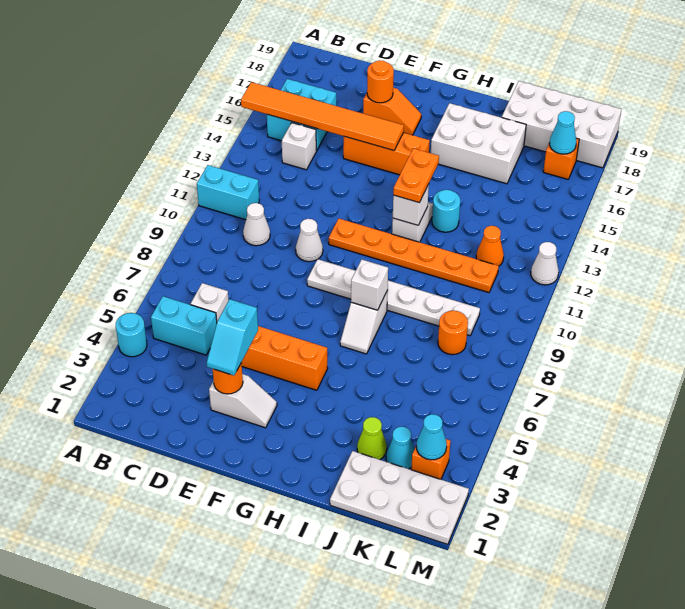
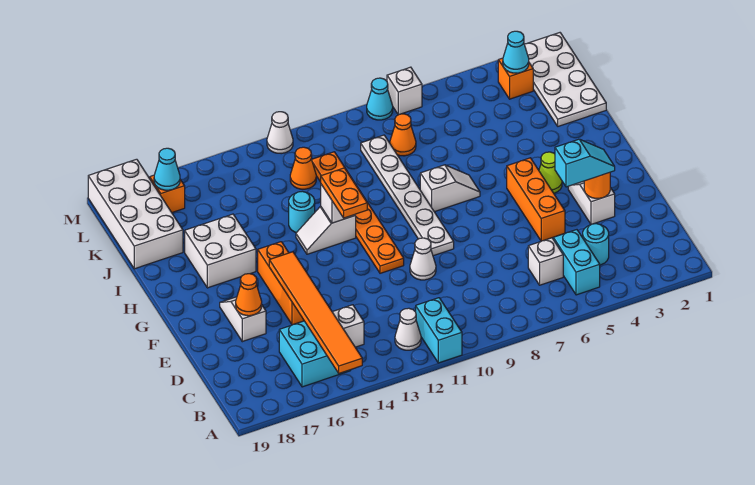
cyan round brick A4 level 1 -> cyan round brick C4 level 1
white cone C10 level 1 -> white cone B12 level 1
orange slope E17:F17 level 1 top E -> white slope E17:F17 level 1 top E
orange round brick E17 level 2 -> orange cone E17 level 2
white brick H8 level 2 -> white brick M7 level 1
orange plate H12:H13 level 3 -> orange plate G12:H12 level 3
white brick H16:J17 level 1 -> white brick H16:I17 level 1
lime cone J3 level 1 -> lime cone G4 level 1
cyan cone K3 level 1 -> cyan cone M8 level 1
orange round brick K8 level 1 -> orange cone K8 level 1

